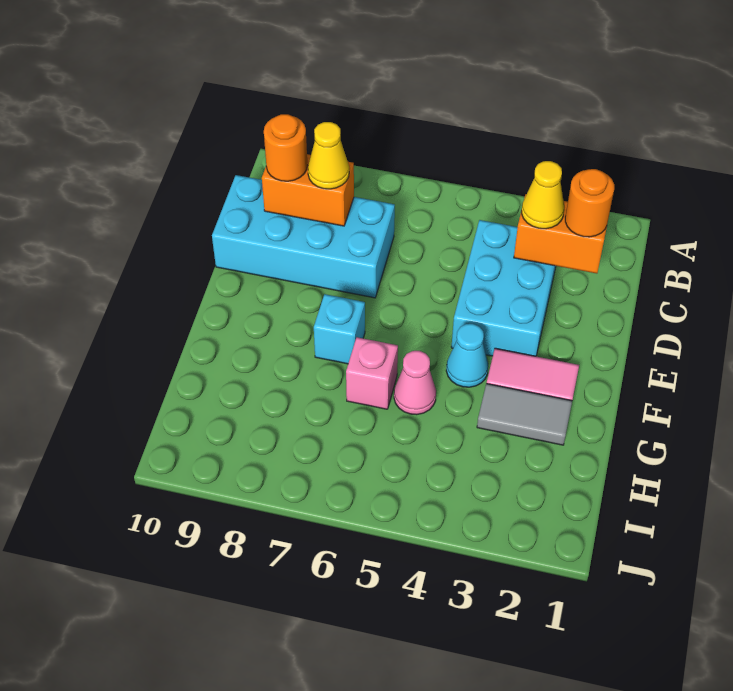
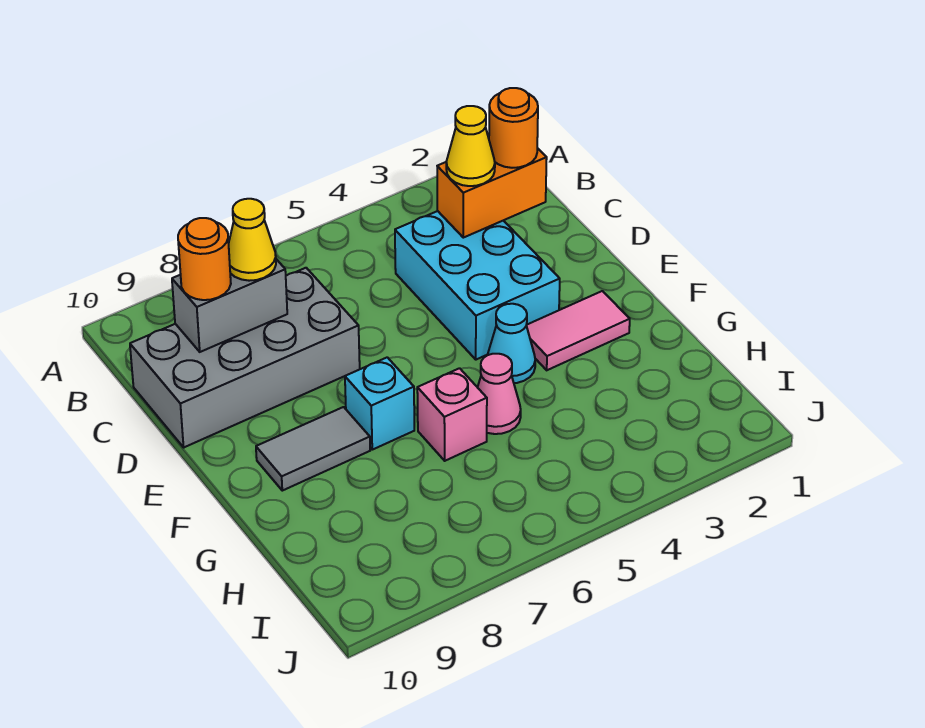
cyan brick C7:D10 level 1 -> grey brick C7:D10 level 1
orange brick C8:C9 level 2 -> grey brick C8:C9 level 2
grey tile G2:G3 level 1 -> grey tile F8:F9 level 1

